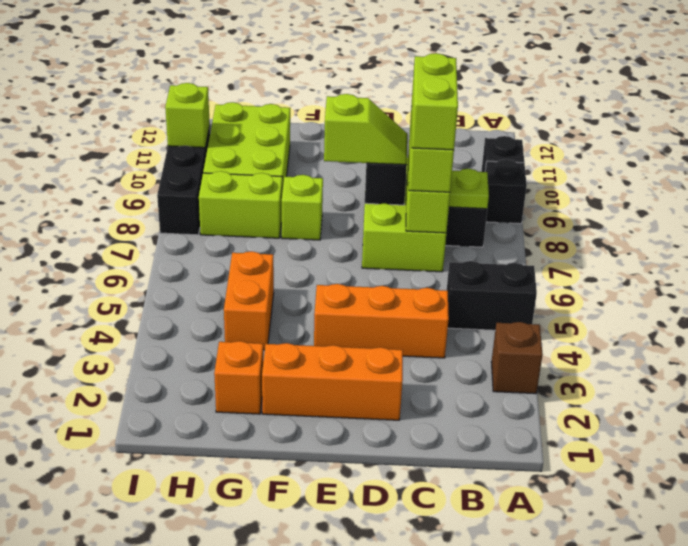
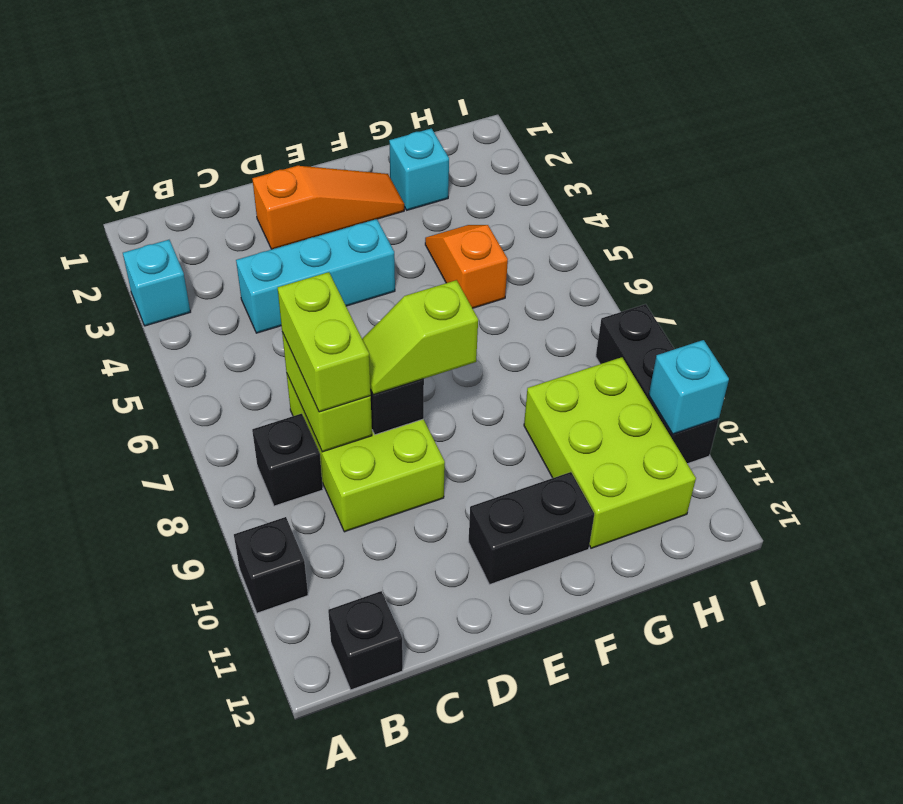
brown brick A3 level 1 -> cyan brick A3 level 1
black brick A5:B5 level 1 -> black brick E11:F11 level 1
black brick A9 level 1 -> black brick B12 level 1
lime plate B8 level 2 -> none
orange brick C4:E4 level 1 -> cyan brick C4:E4 level 1
lime brick C7:C8 level 4 -> none
orange brick D2:F2 level 1 -> orange slope D2:F2 level 1 top D
lime brick F8 level 1 -> none
orange brick G2 level 1 -> cyan brick G2 level 1
orange brick G4:G5 level 1 -> orange slope G4:G5 level 1 top 5
lime brick G8:H8 level 1 -> none
lime brick I10 level 2 -> cyan brick I10 level 2

